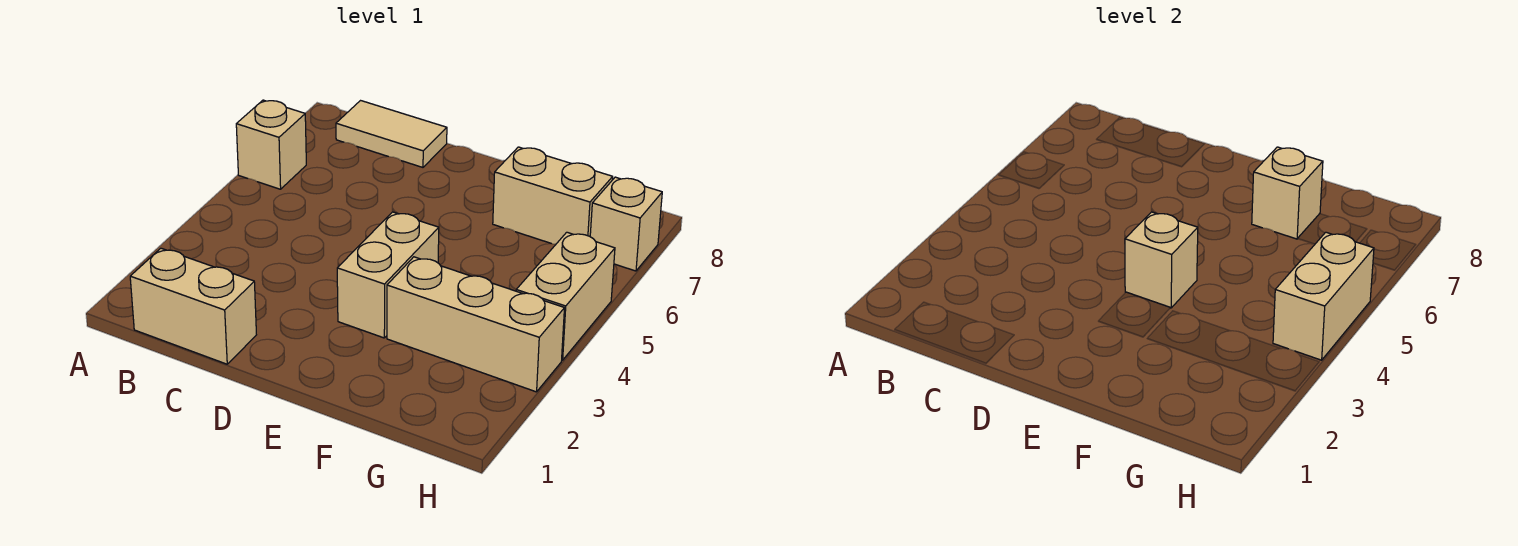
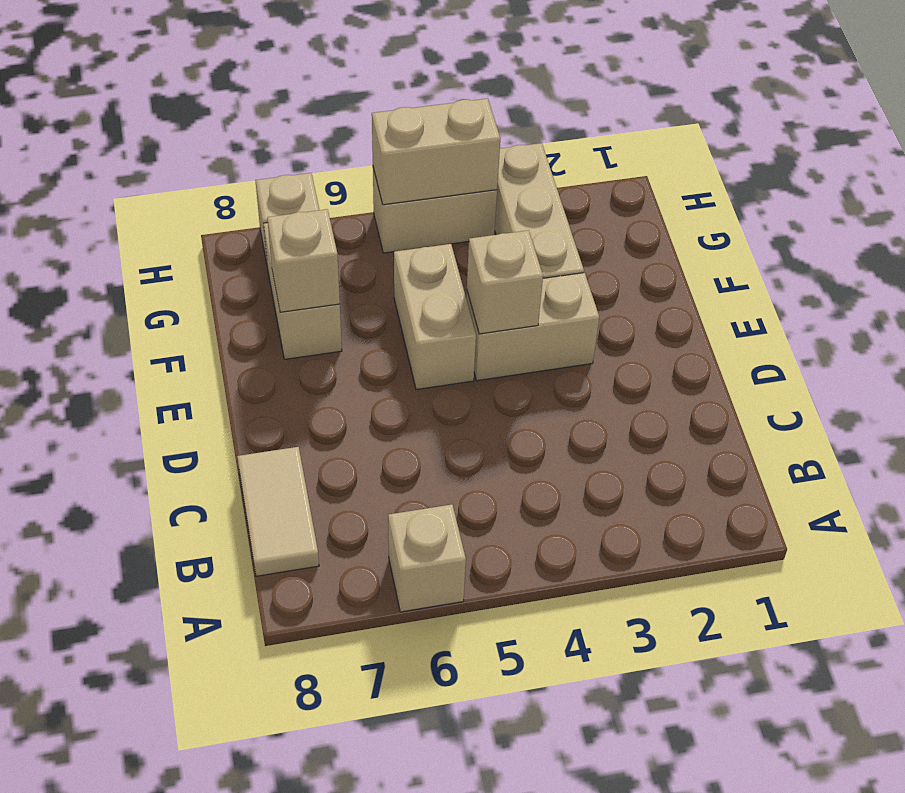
tan brick B1:C1 level 1 -> tan brick E5:F5 level 1

